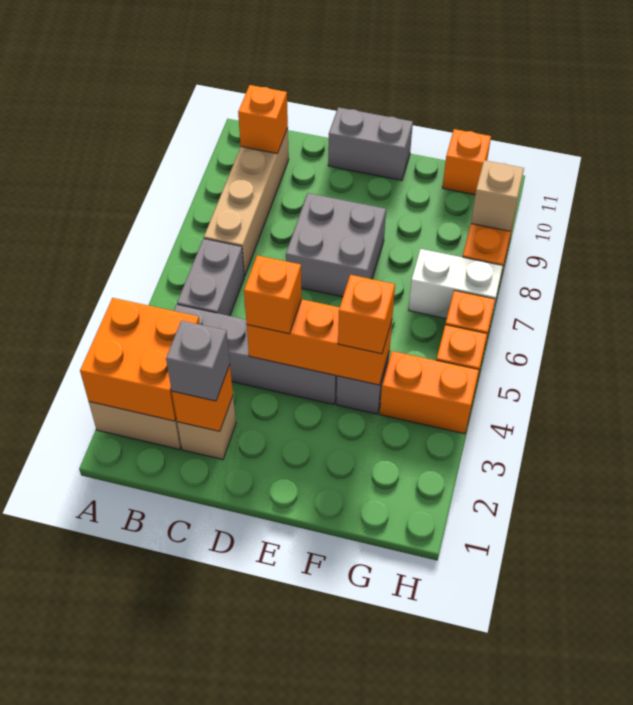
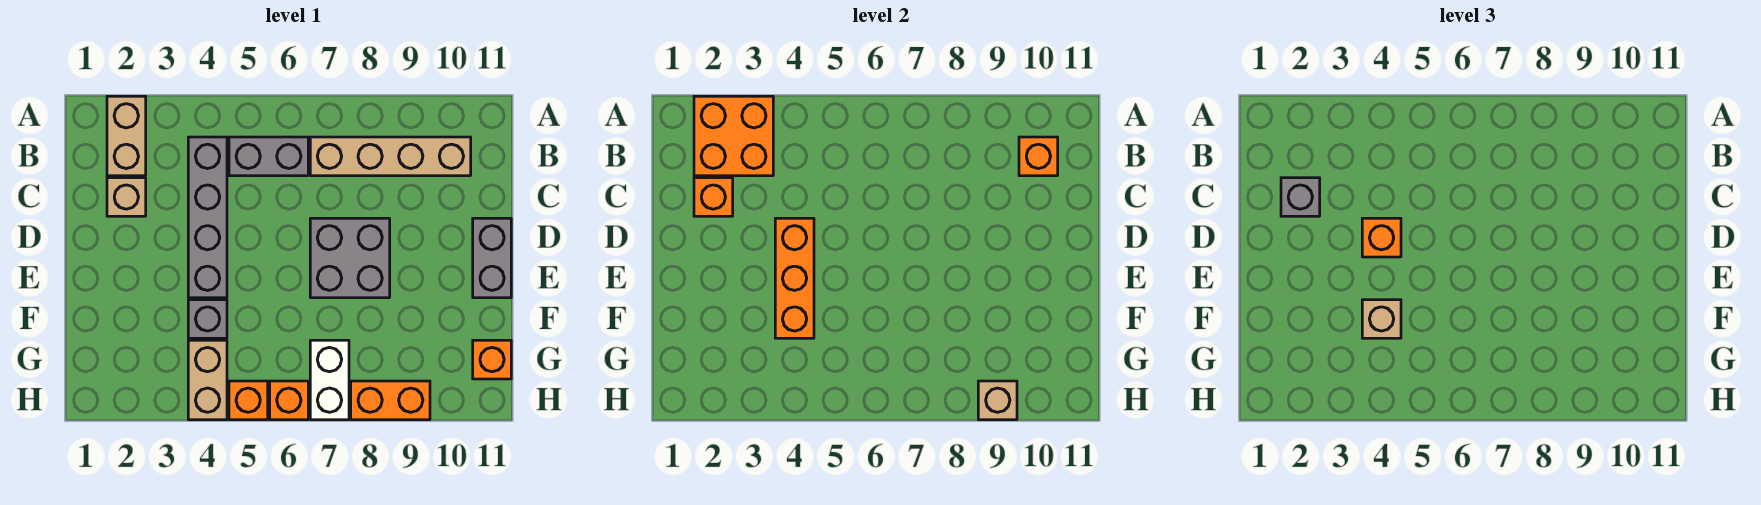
orange brick F4 level 3 -> tan brick F4 level 3
orange brick G4:H4 level 1 -> tan brick G4:H4 level 1

